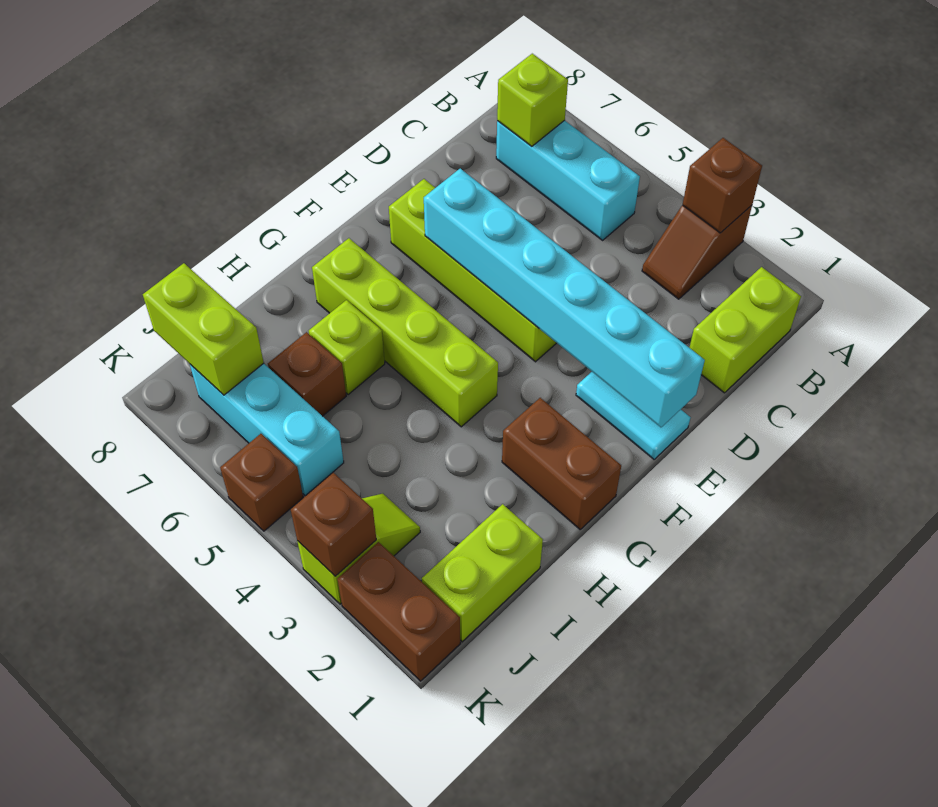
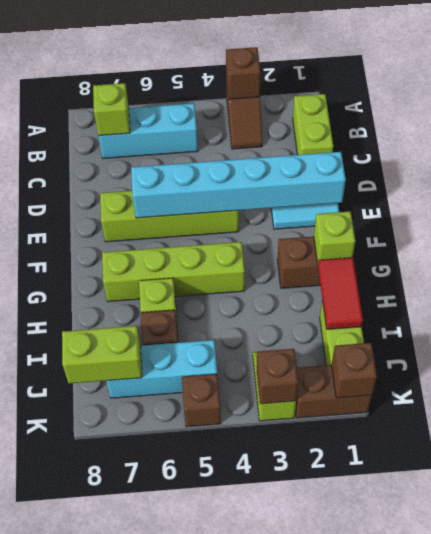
none -> lime brick G1 level 2
none -> red tile H1:I1 level 2
none -> brown brick K1 level 2

